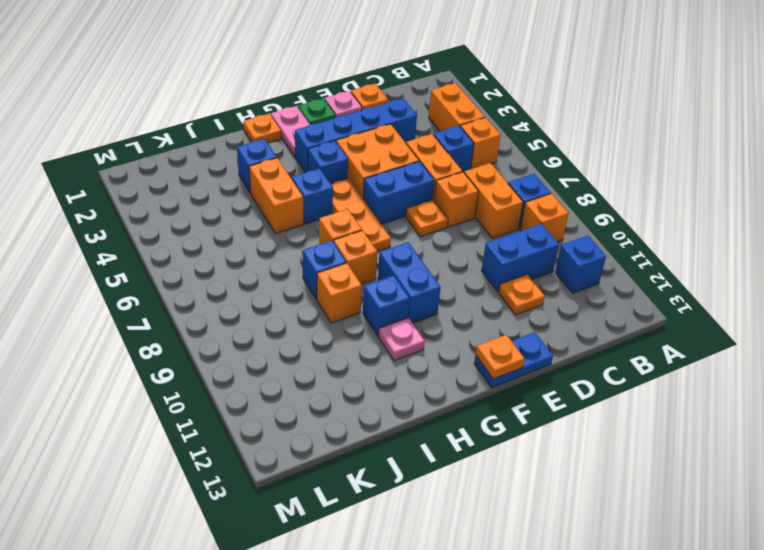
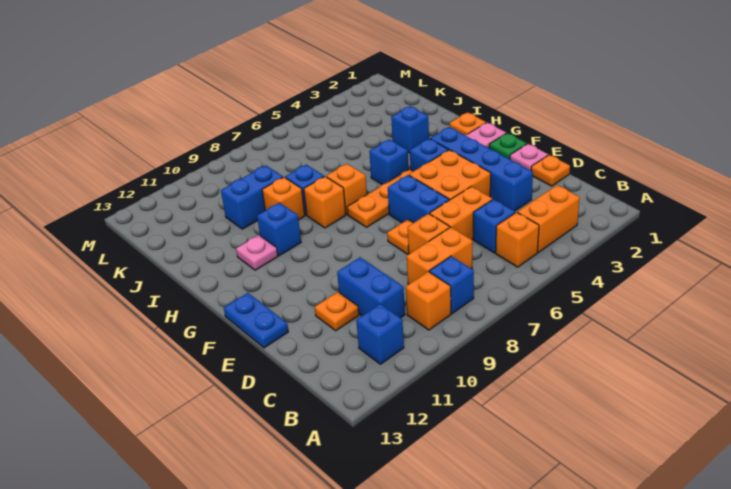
orange plate F13 level 2 -> none
blue brick G9:G10 level 1 -> blue brick J9:J10 level 1
orange brick I4:I5 level 1 -> none

